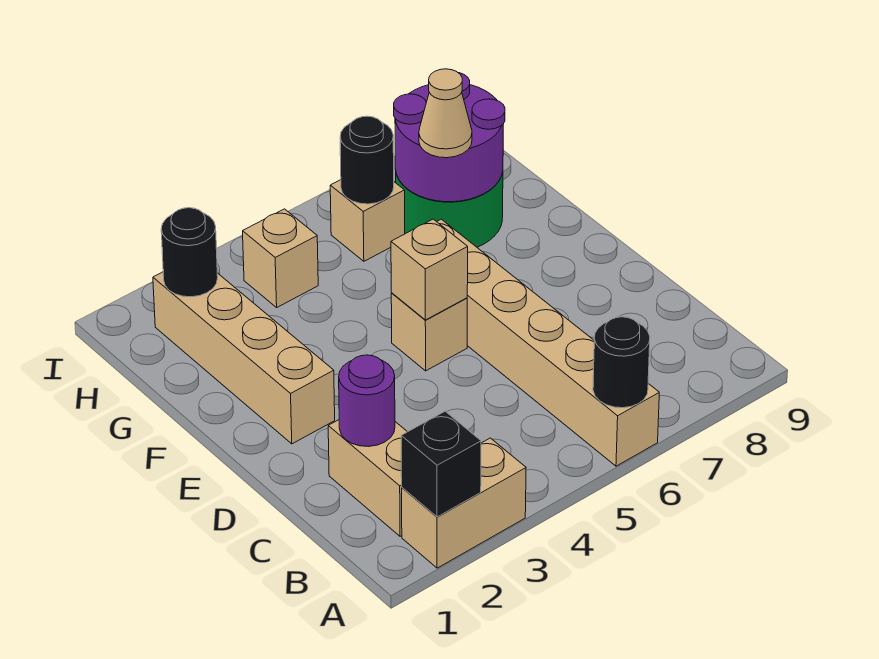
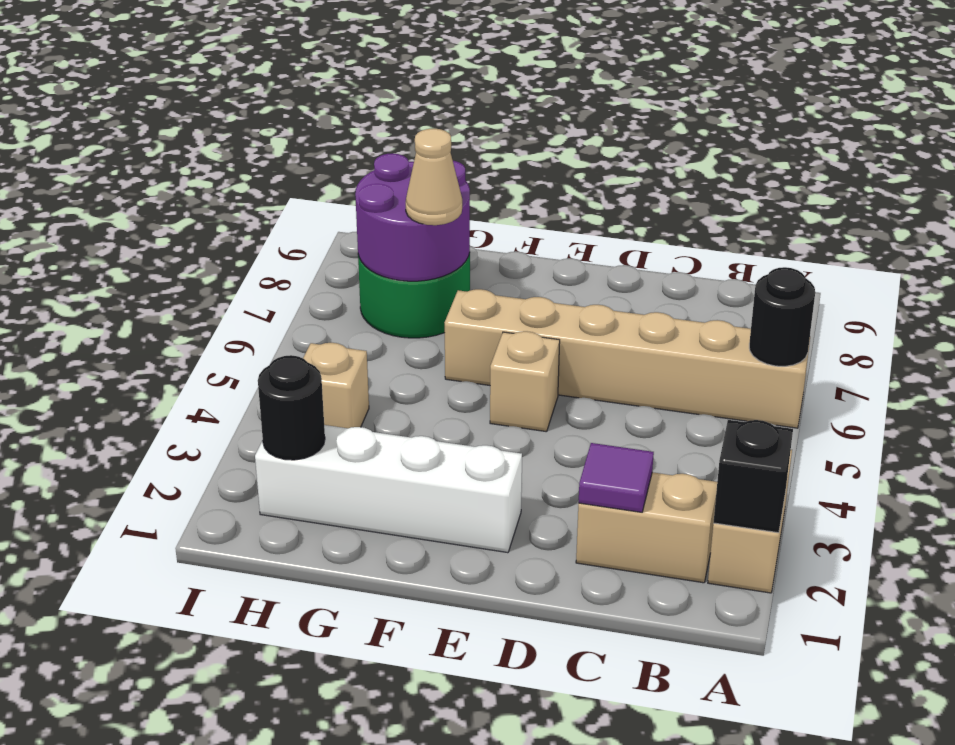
purple round brick C2 level 2 -> purple tile C2 level 2
tan brick E2:H2 level 1 -> white brick E2:H2 level 1
tan brick E5 level 2 -> none
tan brick H6 level 1 -> none
black round brick H6 level 2 -> none

